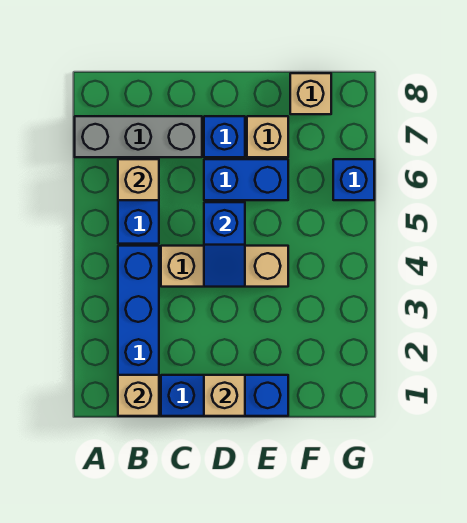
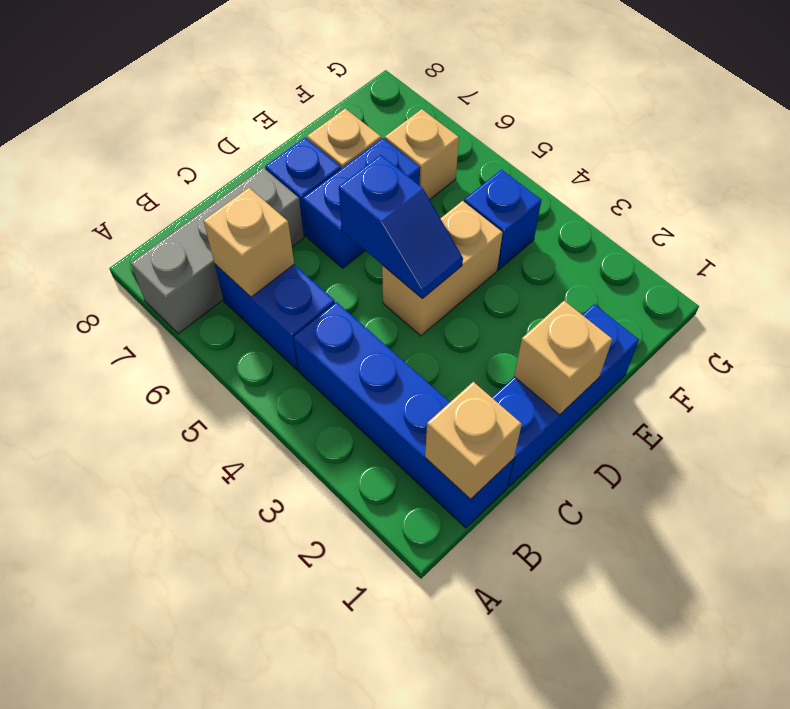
tan brick C4:E4 level 1 -> tan brick D4:E4 level 1
tan brick F8 level 1 -> tan brick F6 level 1
blue brick G6 level 1 -> blue brick F4 level 1

